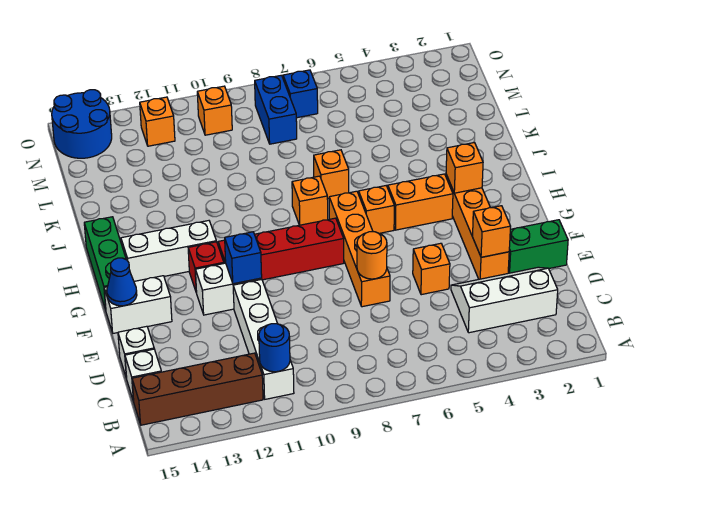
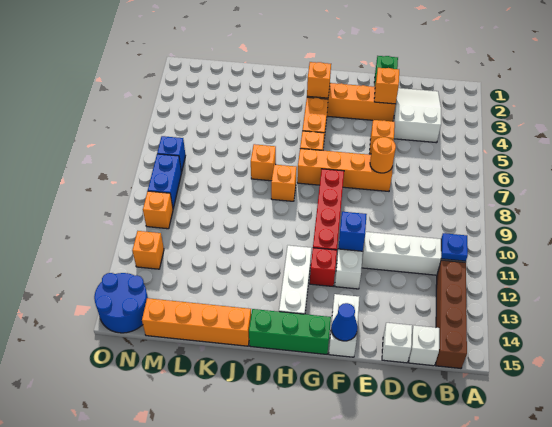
blue round brick B11 level 2 -> blue plate B11 level 2
white slope C2:D4 level 1 top C -> white slope C2:D4 level 1 top 4
none -> orange brick J15:M15 level 1
blue brick M8:N8 level 1 -> blue brick N8:N9 level 1

